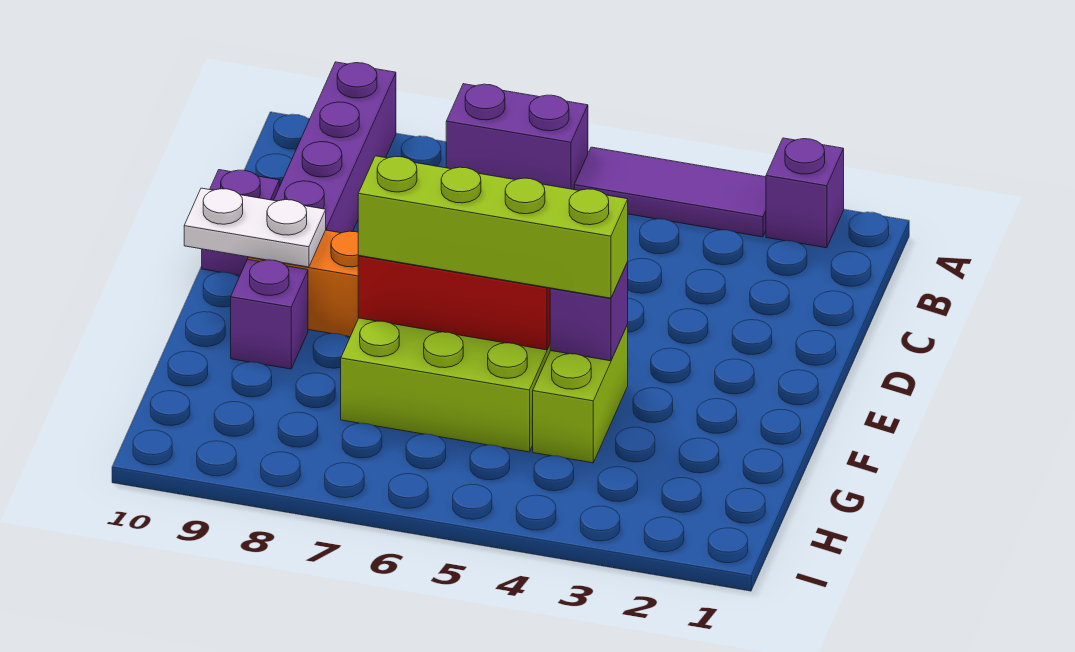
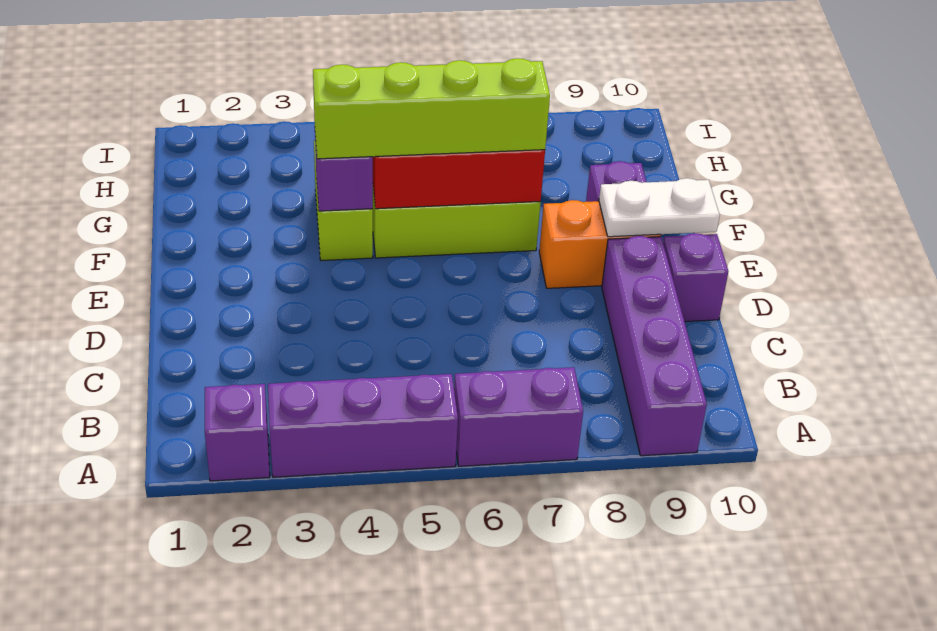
purple tile A3:A5 level 1 -> purple brick A3:A5 level 1

